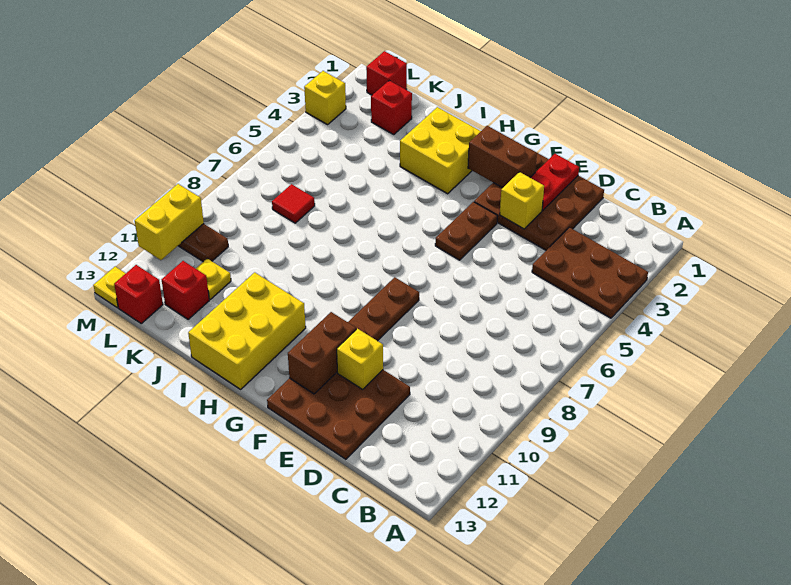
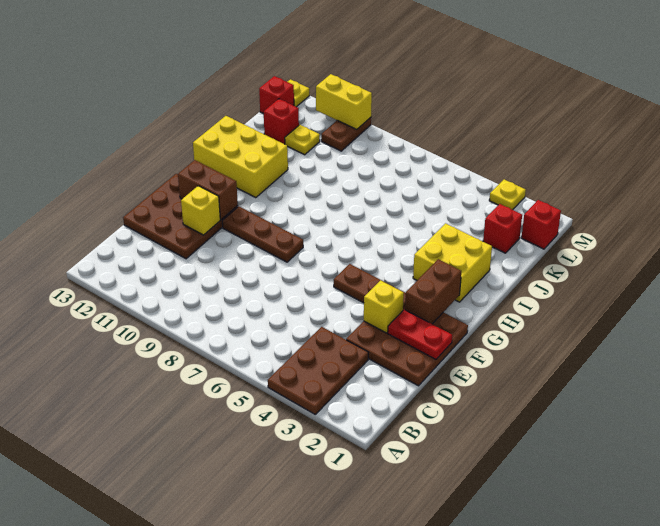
red tile K7 level 1 -> none
yellow brick M3 level 1 -> yellow plate M3 level 1

